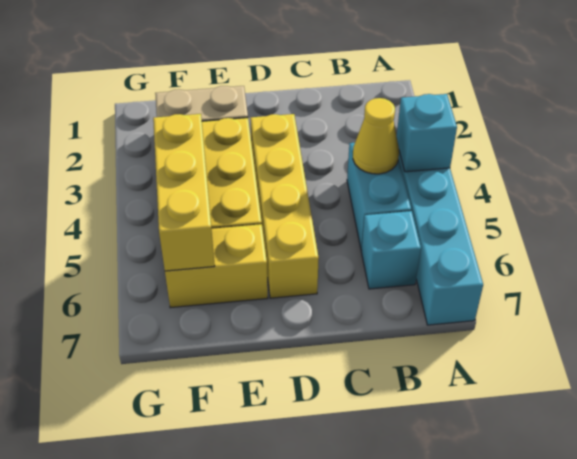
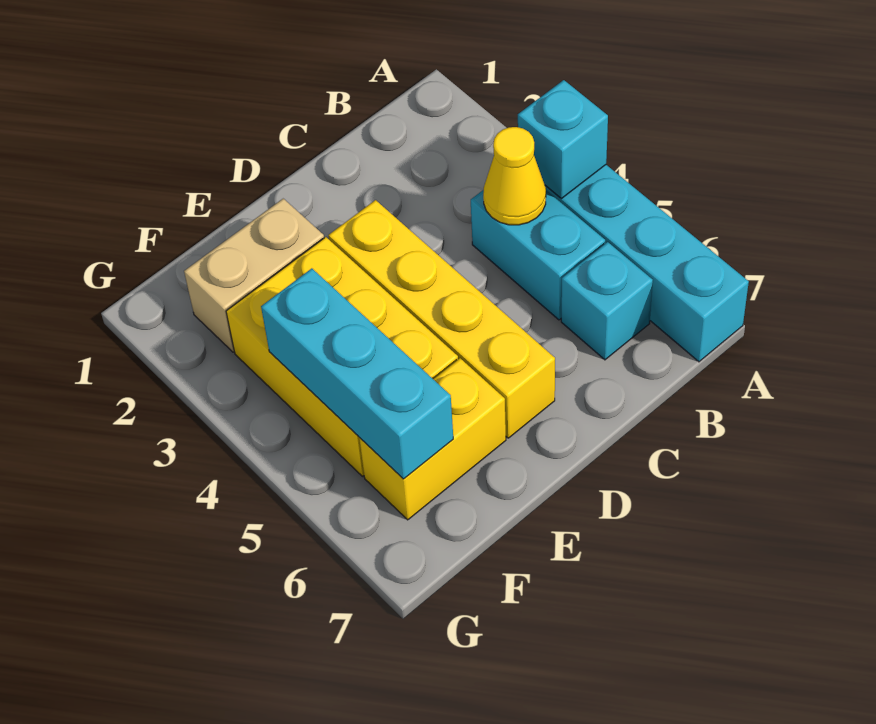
yellow brick F4:F6 level 2 -> cyan brick F4:F6 level 2

